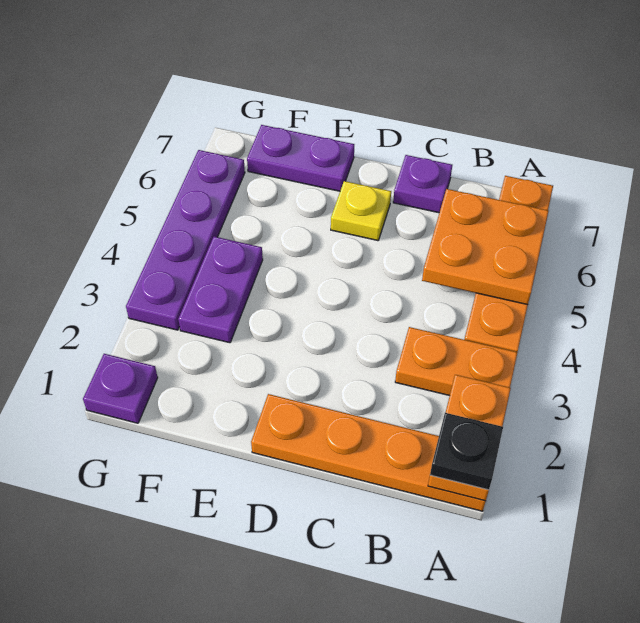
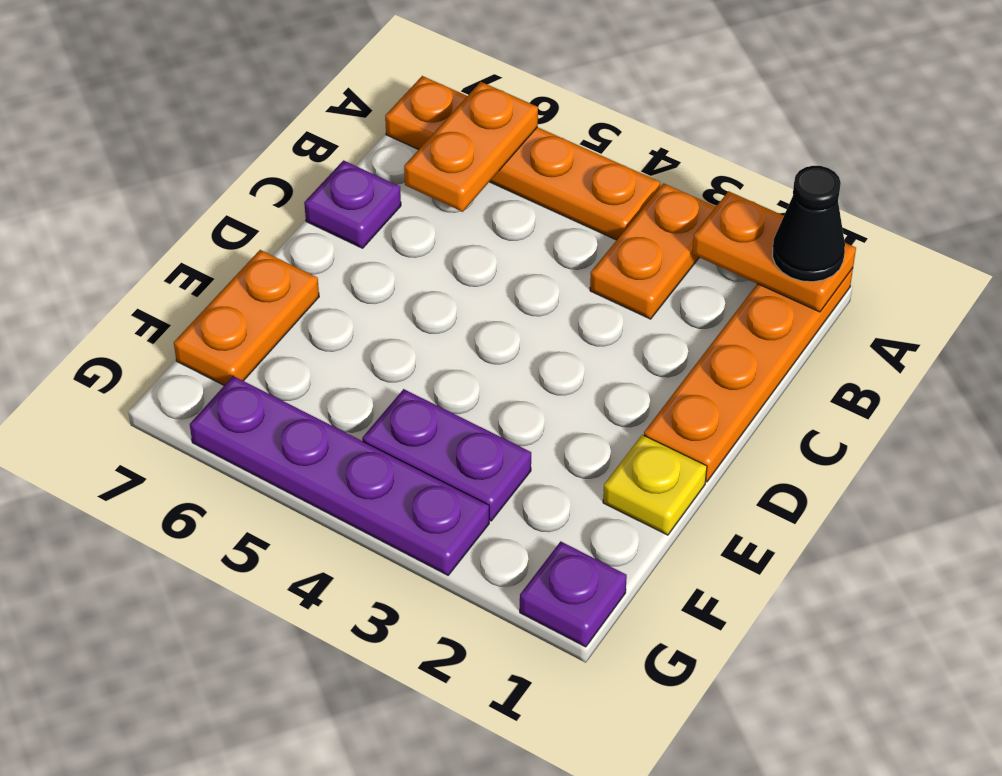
black plate A1 level 3 -> black cone A1 level 3
orange plate A5:B6 level 2 -> orange plate A6:B6 level 2
yellow plate D6 level 1 -> yellow plate E1 level 1
purple plate E7:F7 level 1 -> orange plate E7:F7 level 1

